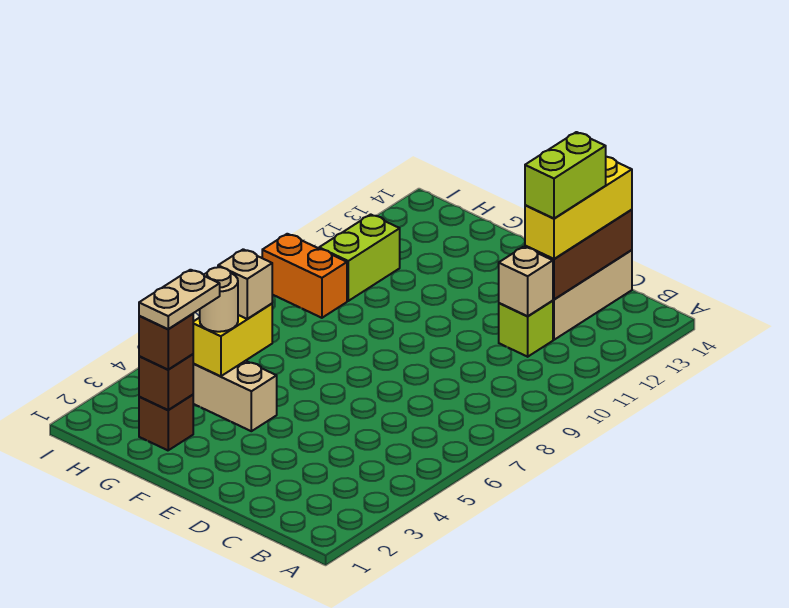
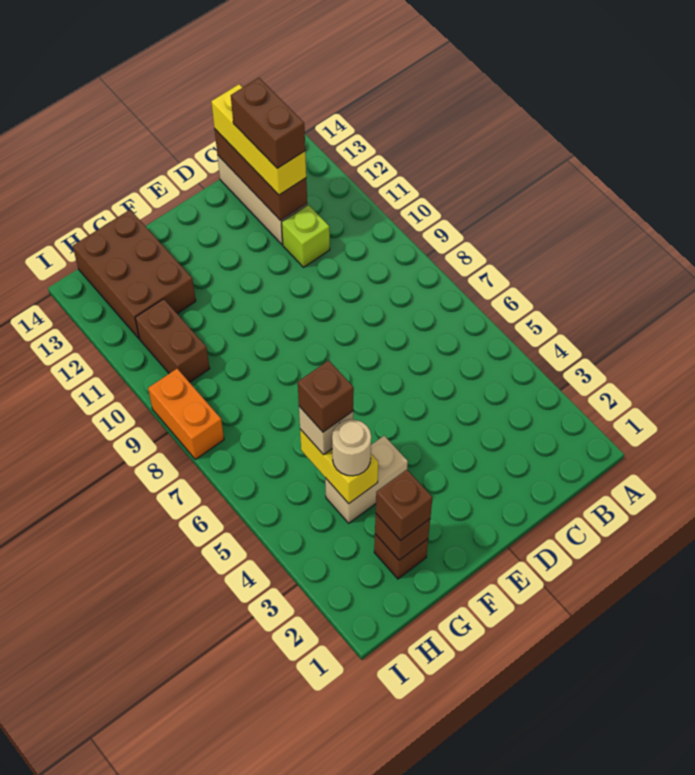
tan brick C11 level 2 -> none
lime brick C12:C13 level 4 -> brown brick C12:C13 level 4
tan plate G2:G3 level 4 -> none
none -> brown brick G5 level 4
none -> brown brick G12:H14 level 1
orange brick H9:I9 level 1 -> orange brick I8:I9 level 1
lime brick H10:H11 level 1 -> brown brick H10:H11 level 1

